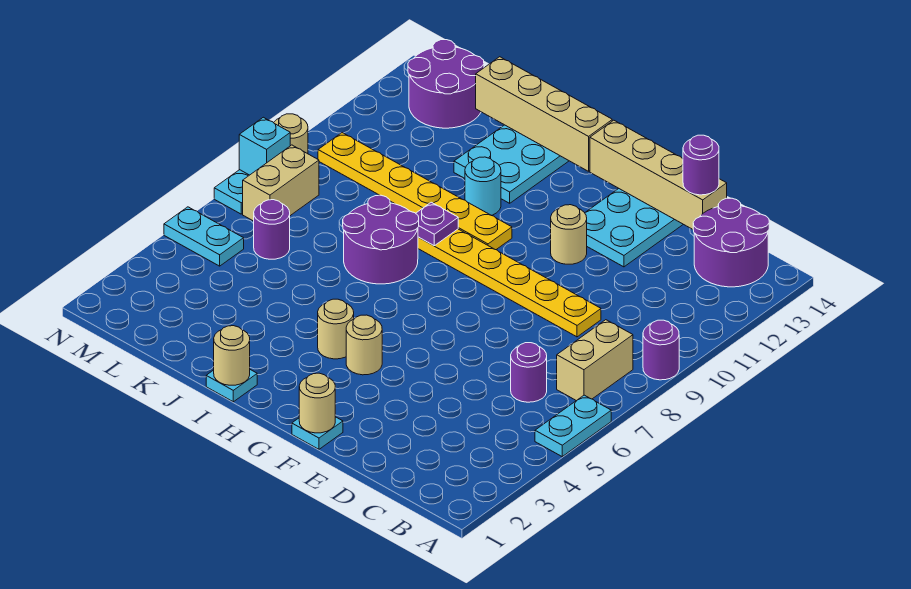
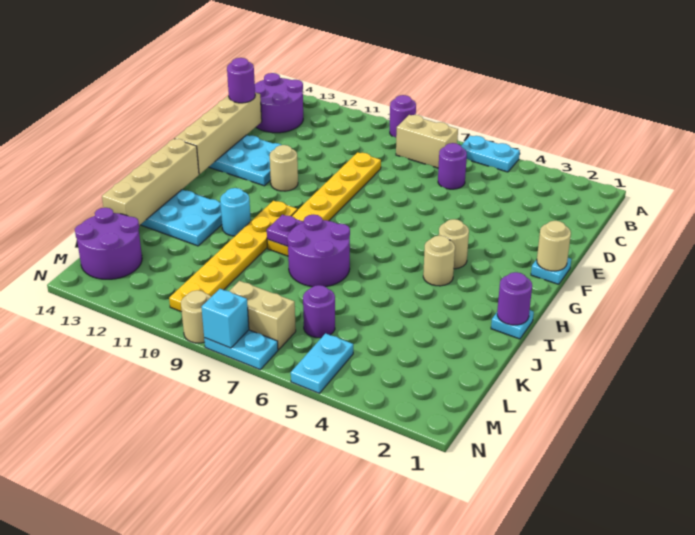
tan round brick I1 level 2 -> purple round brick I1 level 2

